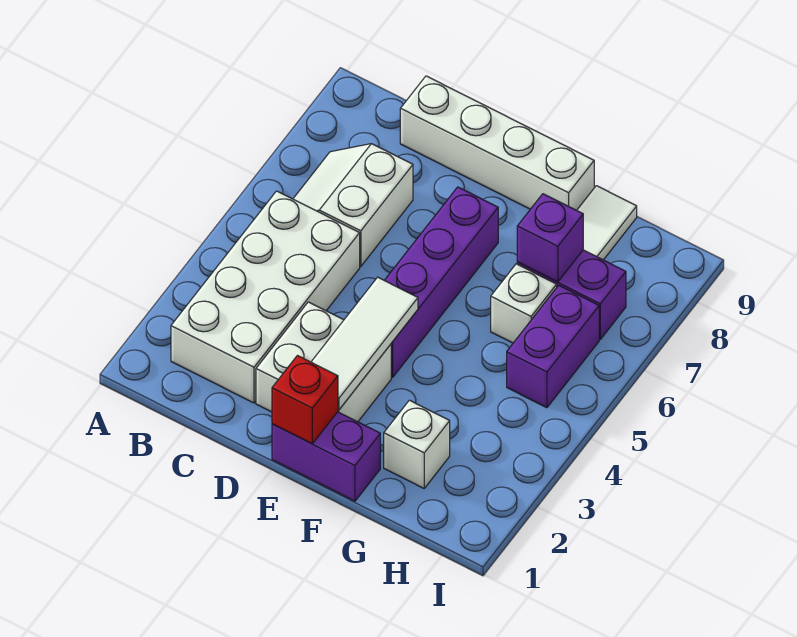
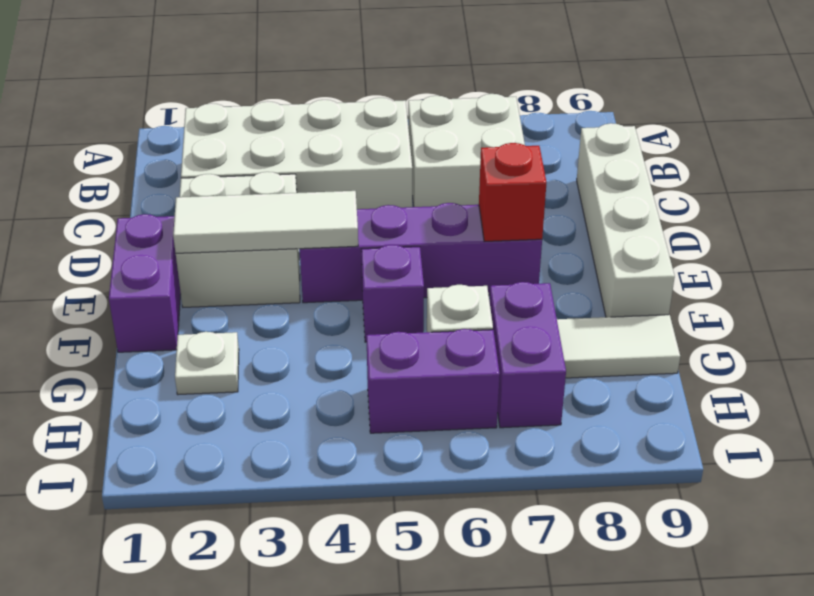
white slope B6:C7 level 1 top C -> white brick B6:C7 level 1
red brick E1 level 2 -> red brick E7 level 2
white brick G2 level 1 -> white plate G2 level 1
purple brick G7 level 2 -> purple brick F5 level 1

